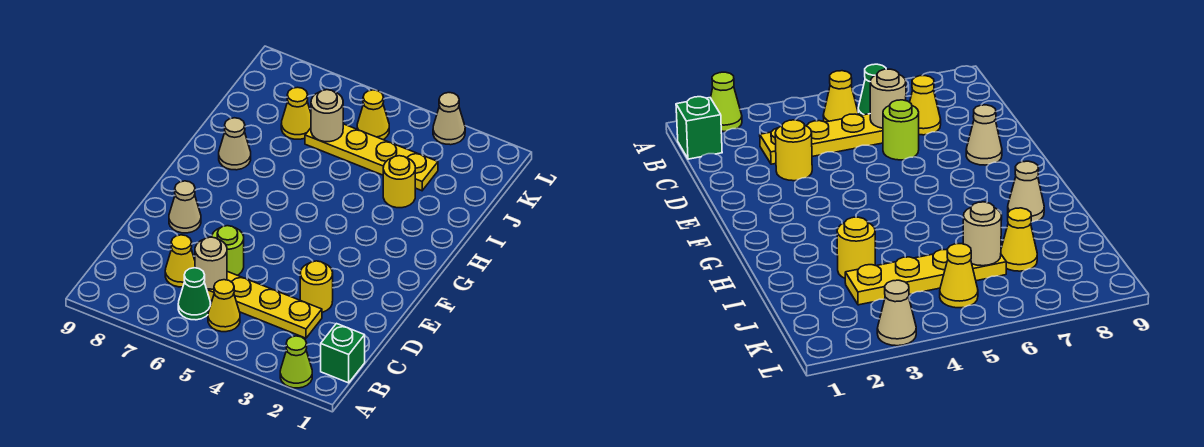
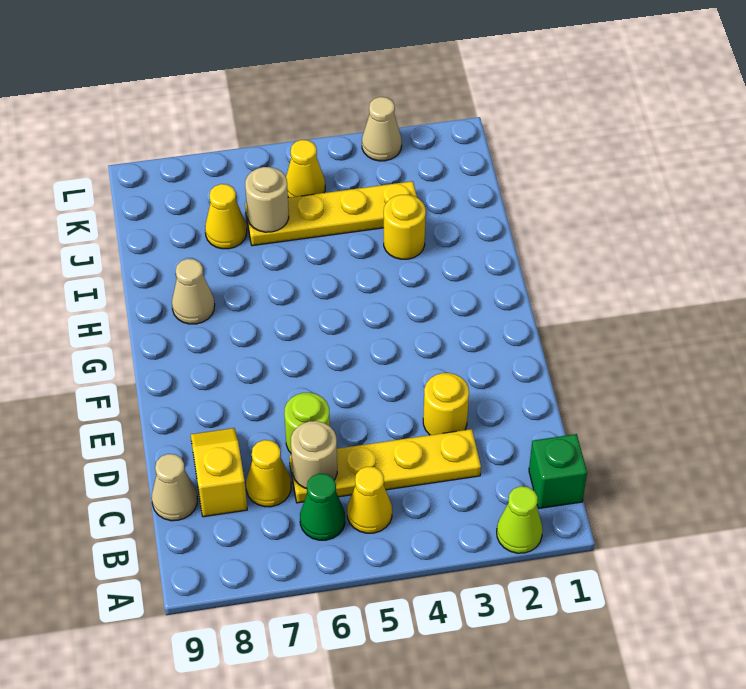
none -> yellow slope C8:D8 level 1 top C
tan cone E8 level 1 -> tan cone C9 level 1

